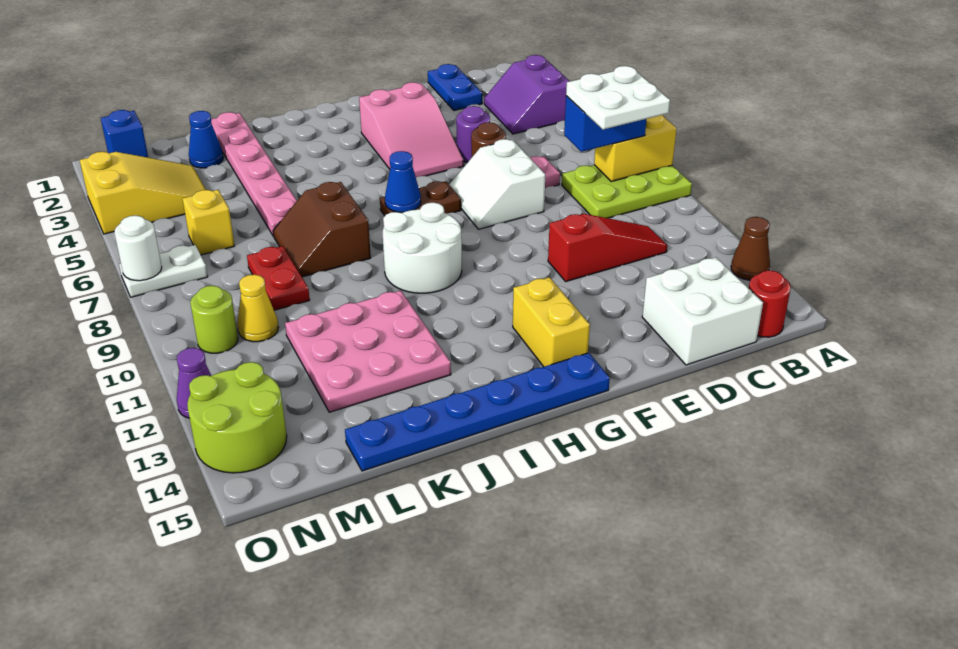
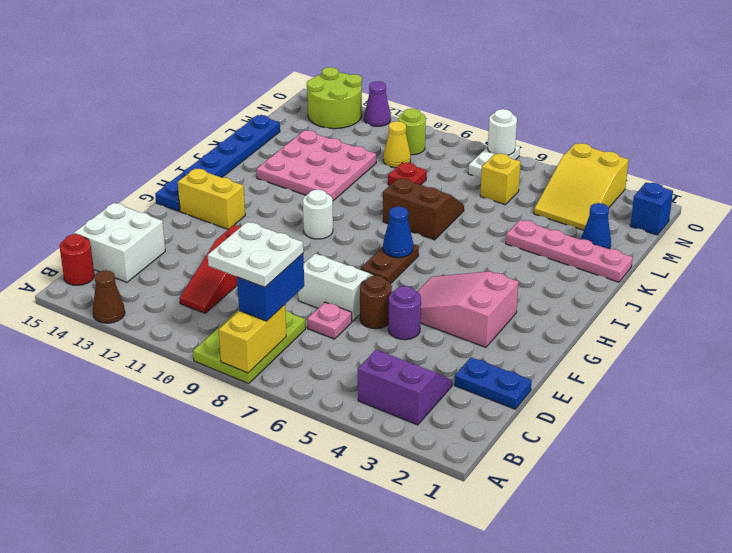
white round brick H9:I10 level 1 -> white round brick H10 level 1
pink plate K1:K6 level 1 -> pink plate K1:K4 level 1
red plate L8:L9 level 1 -> red plate L9 level 1

